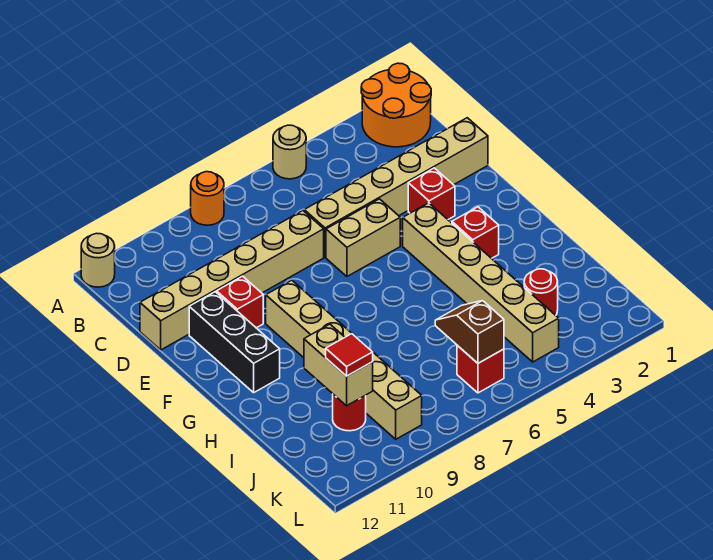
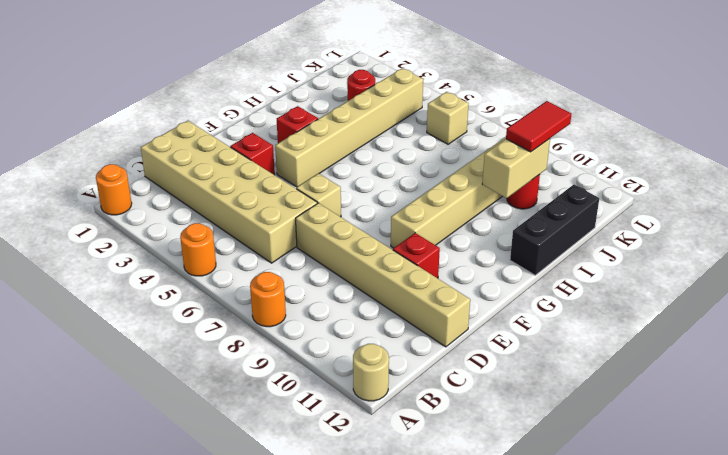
orange round brick A1:B2 level 1 -> orange round brick A1 level 1
tan round brick A5 level 1 -> orange round brick A5 level 1
tan brick D1:D6 level 1 -> tan brick C1:D6 level 1
tan brick E5:E6 level 1 -> tan brick E6 level 1
black brick E11:G11 level 1 -> black brick H12:J12 level 1
brown slope J6:K6 level 2 top K -> none
red tile J10 level 3 -> red tile J10:K10 level 3
red brick K6 level 1 -> tan brick K6 level 1

